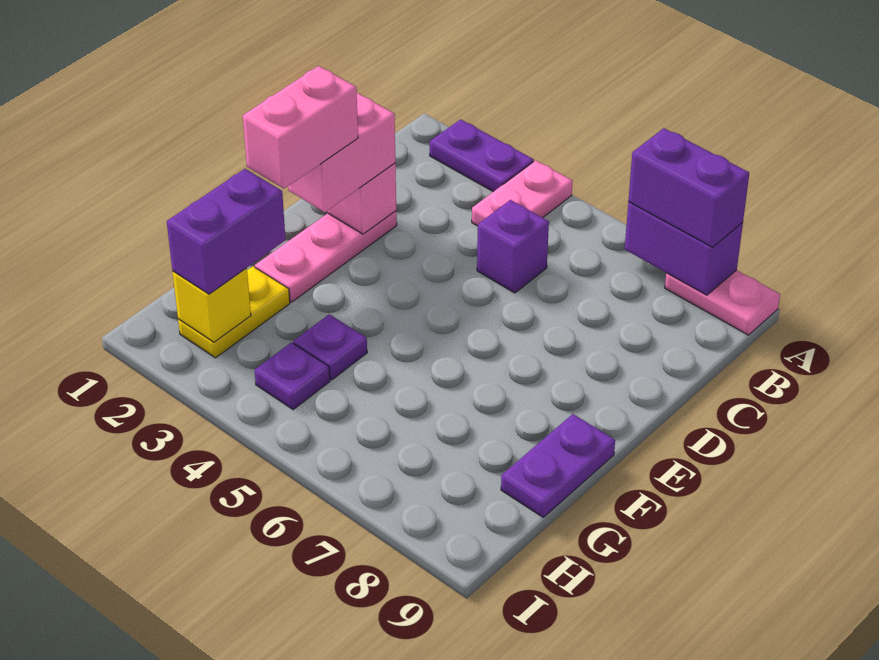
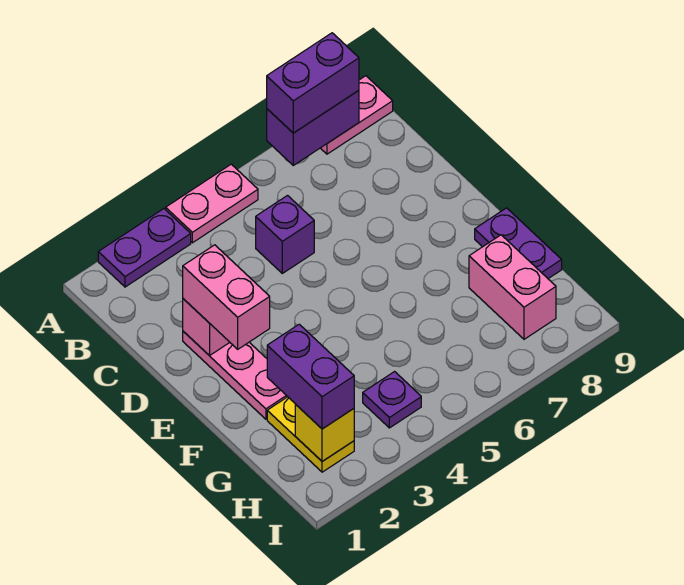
pink plate A4:B4 level 1 -> pink plate A4:A5 level 1
pink brick E2:F2 level 4 -> pink brick G8:H8 level 1
purple plate G4 level 1 -> none

